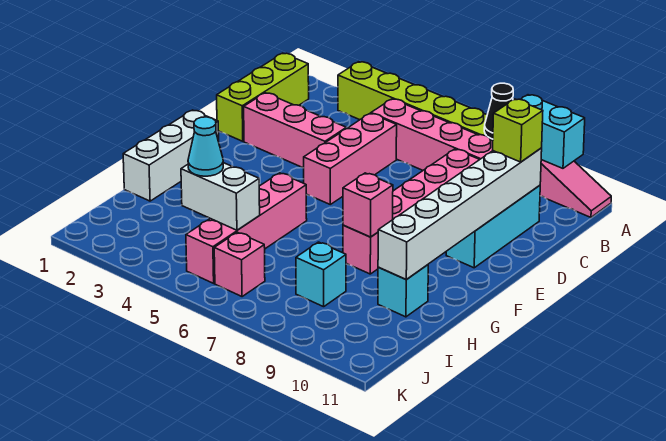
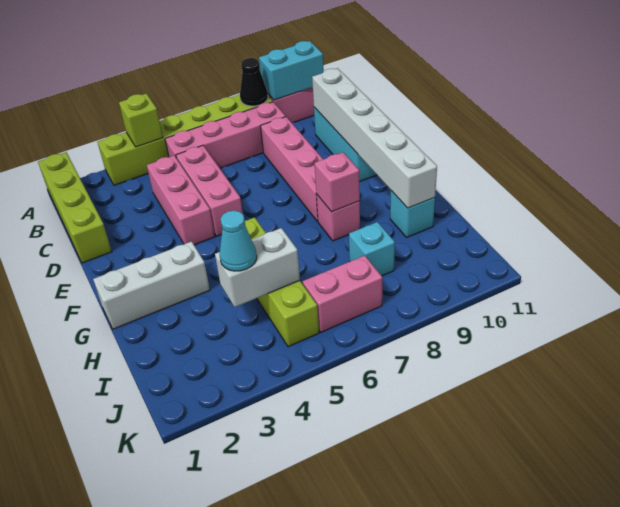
lime brick B1:D1 level 1 -> lime brick A1:D1 level 1
lime brick C10 level 3 -> lime brick A4 level 2
pink brick D2:D4 level 1 -> pink brick C4:E4 level 1
white brick F1:H1 level 1 -> white brick G1:G3 level 1
pink brick G5:J5 level 1 -> lime brick G5:J5 level 1
pink brick J6 level 1 -> pink brick J6:J7 level 1

